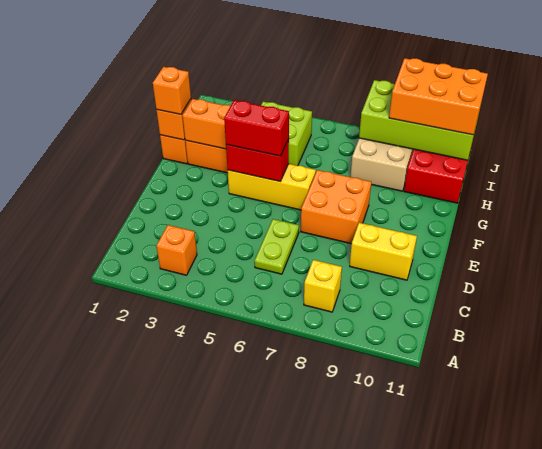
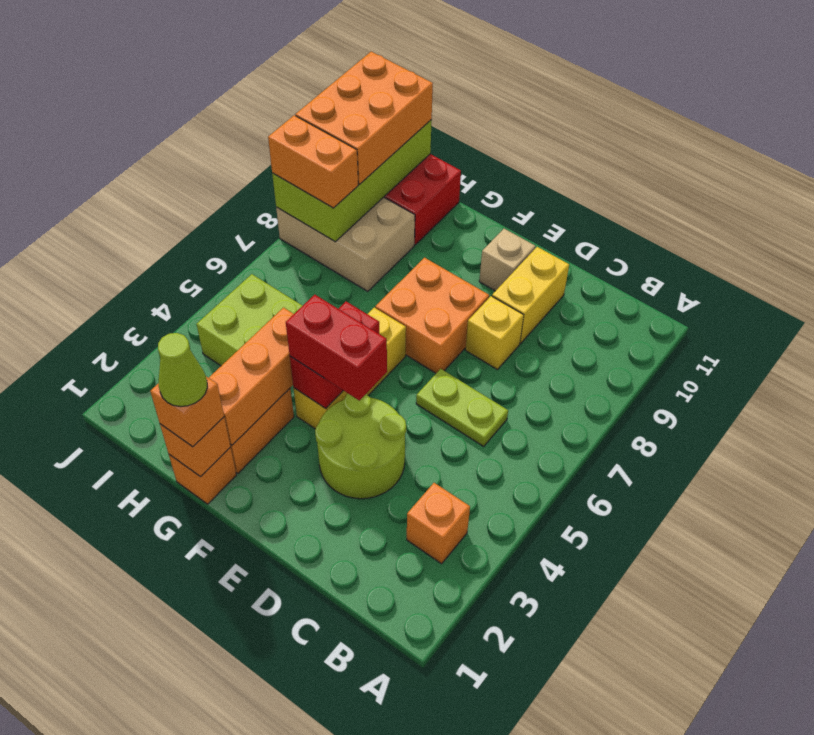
yellow brick B8 level 1 -> yellow brick D8 level 1
none -> lime round brick D3:E4 level 1
none -> tan brick E10 level 1
red brick F4:F5 level 3 -> red brick E4:F4 level 3
none -> lime cone G1 level 4
none -> orange brick I8:J8 level 3

